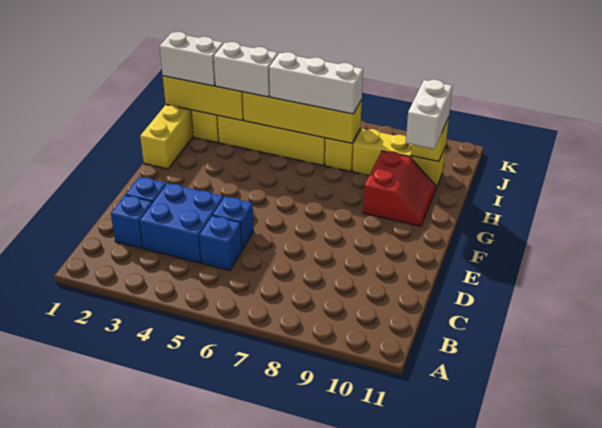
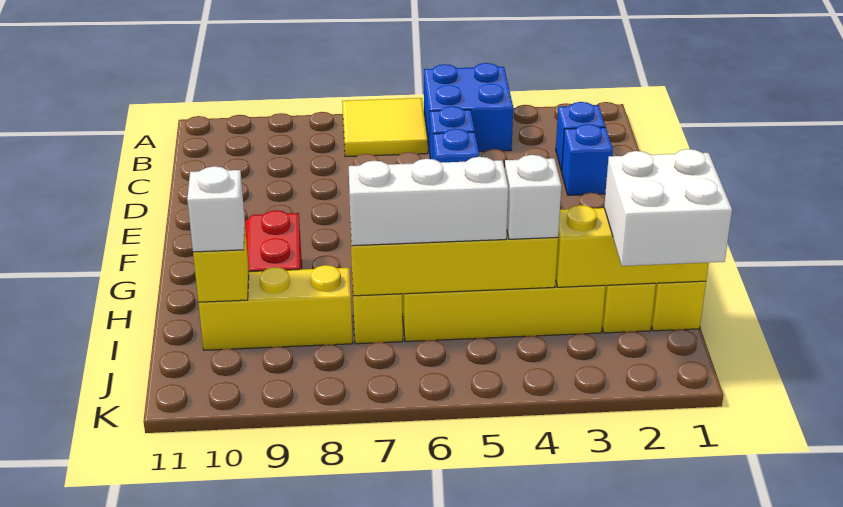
none -> yellow tile A6:B7 level 1
blue brick C3:D4 level 1 -> blue brick A4:B5 level 1
white brick H10:I10 level 3 -> white brick I10 level 3
white brick I1:I2 level 3 -> white brick I1:J2 level 3
white brick I3:I4 level 3 -> white brick I4 level 3

